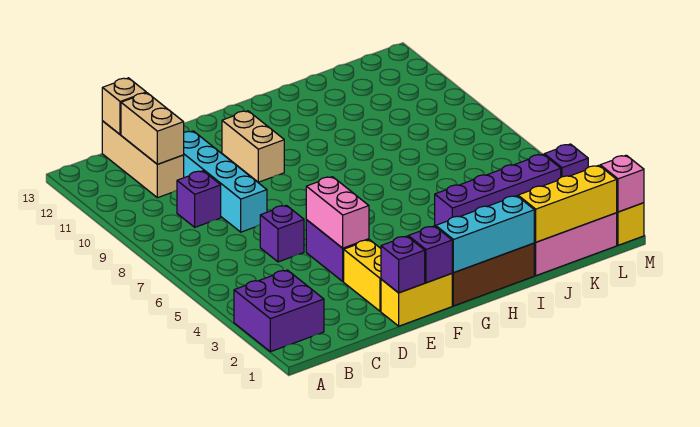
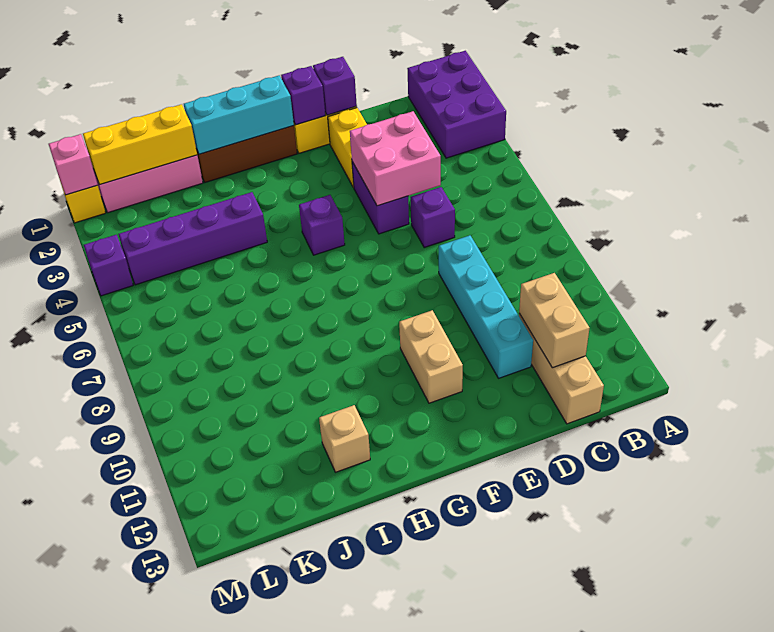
purple brick A2:B3 level 1 -> purple brick A1:B3 level 1
purple brick C9 level 1 -> purple brick G5 level 1
tan brick C13 level 2 -> tan brick I12 level 1
pink brick E4:E5 level 2 -> pink brick D4:E5 level 2

